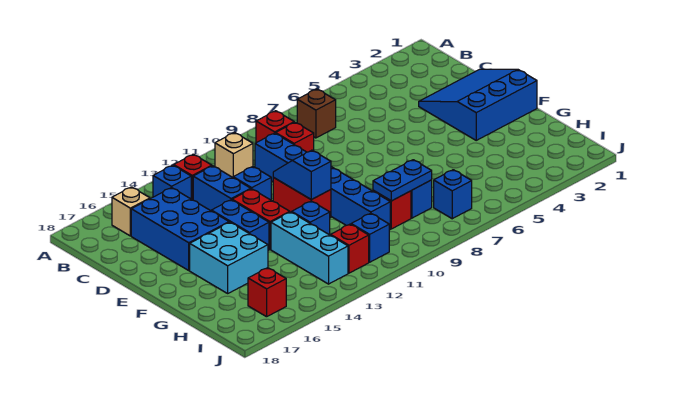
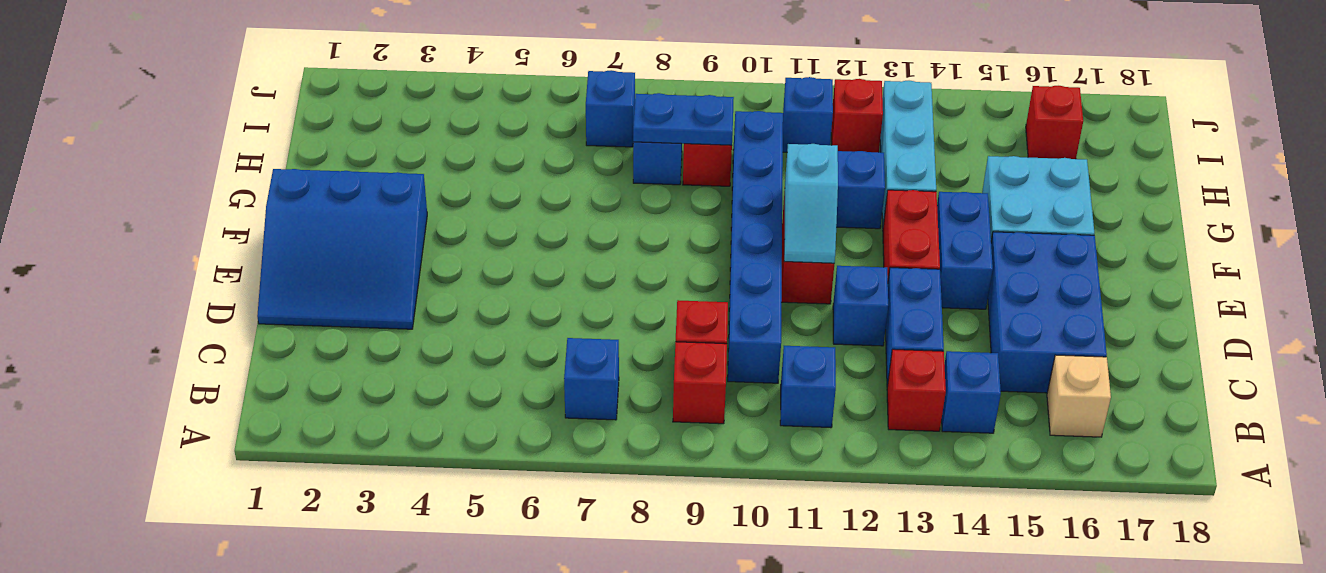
brown brick B7 level 1 -> blue brick B7 level 1
tan brick B11 level 1 -> blue brick B11 level 1
blue slope E11:F11 level 2 top F -> cyan slope E11:F11 level 2 top F

